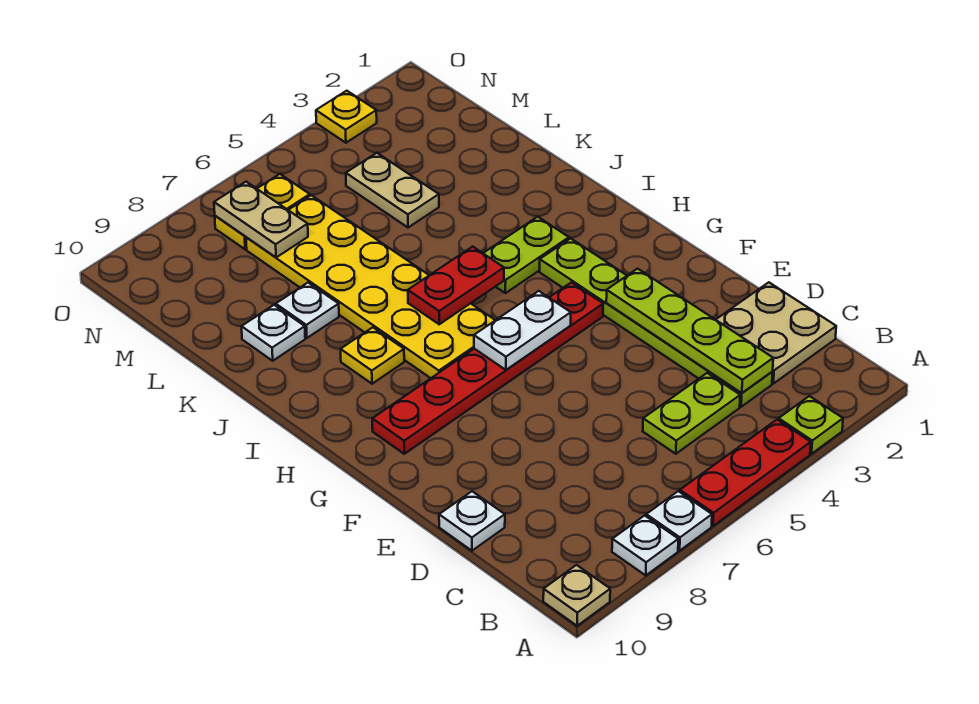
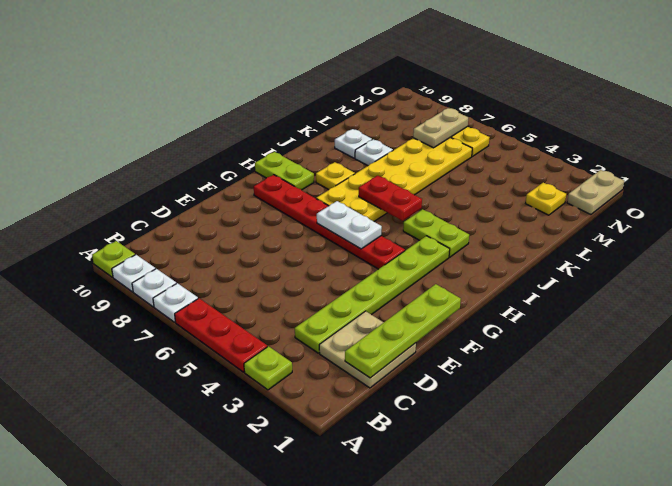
tan plate A10 level 1 -> lime plate A10 level 1
lime plate C3:F3 level 2 -> lime plate C1:F1 level 2
lime plate C4:C5 level 1 -> lime plate H9:H10 level 1
white plate D10 level 1 -> white plate A9 level 1
tan plate L4:M4 level 1 -> tan plate N1:O1 level 1
yellow plate O3 level 1 -> yellow plate M2 level 1

